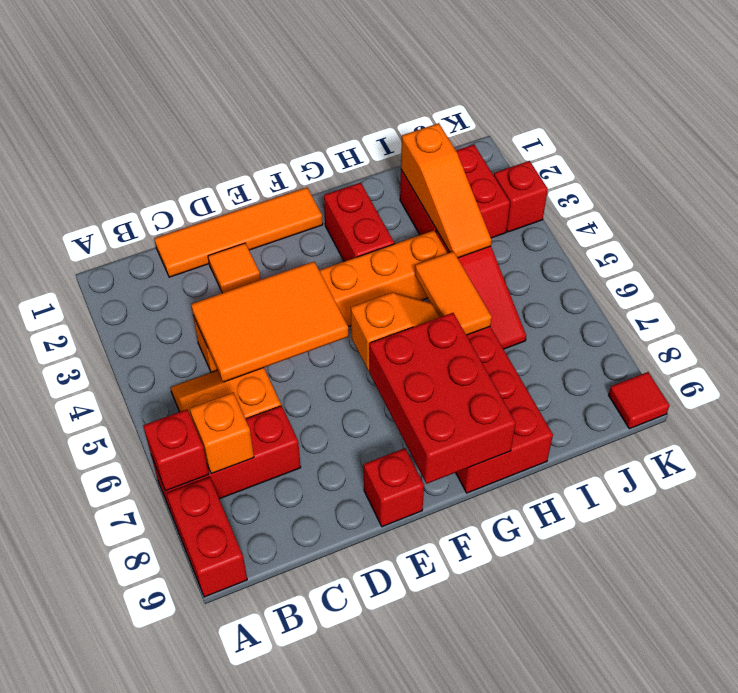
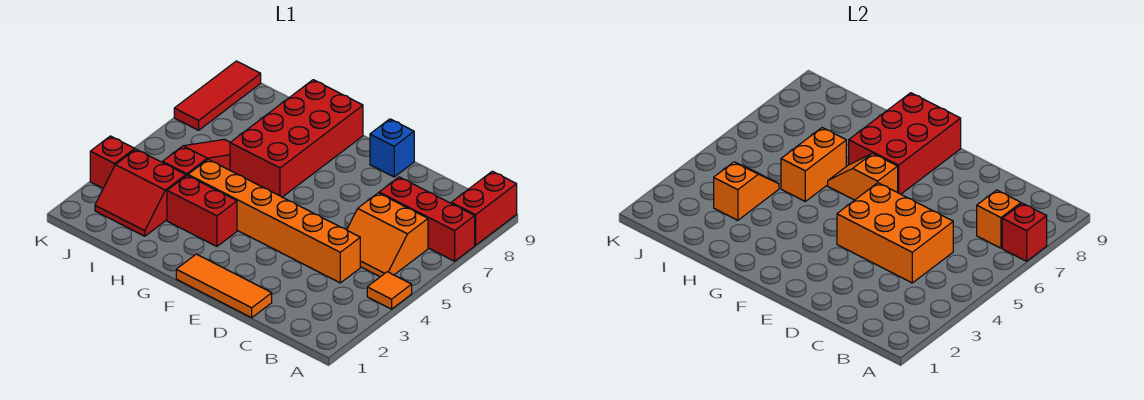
orange tile C1:F1 level 1 -> orange tile D1:F1 level 1
orange tile C4:E5 level 2 -> orange brick C4:E5 level 2
orange tile D2 level 1 -> orange tile A4 level 1
red brick E9 level 1 -> blue brick E9 level 1
red brick G2:G3 level 1 -> red brick G3:H3 level 1
orange tile H5:H6 level 2 -> orange brick H5:H6 level 2
red brick I2:J3 level 1 -> red slope I2:J3 level 1 top 3
orange slope I2:I4 level 2 top 2 -> orange slope I3:I4 level 2 top 3
red tile K9 level 1 -> red tile K7:K9 level 1

